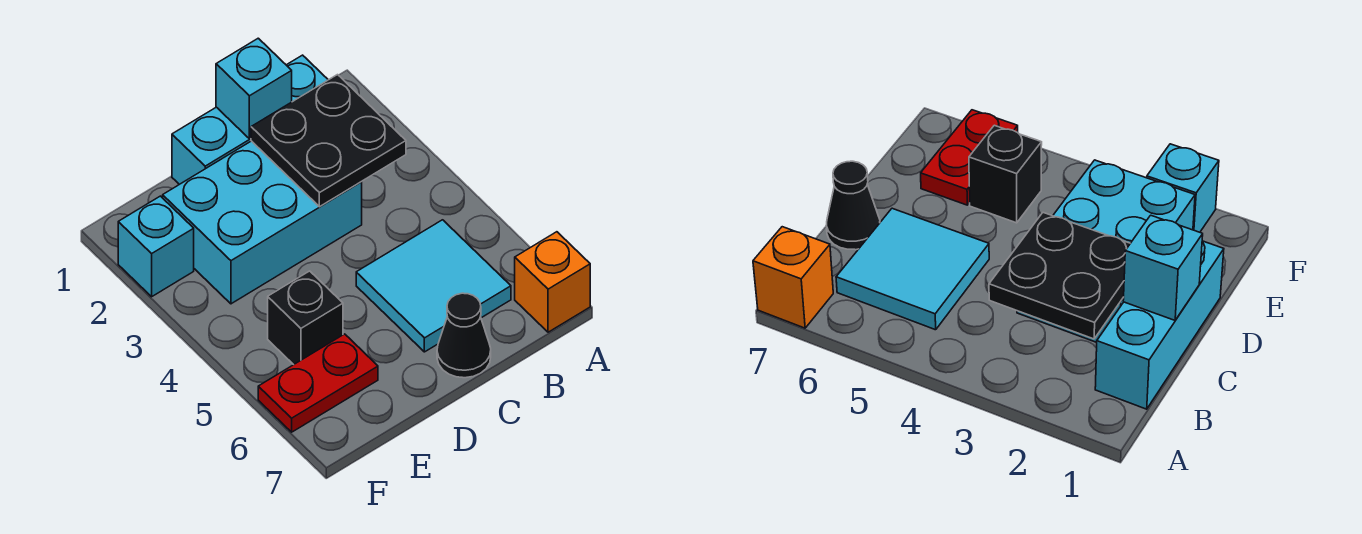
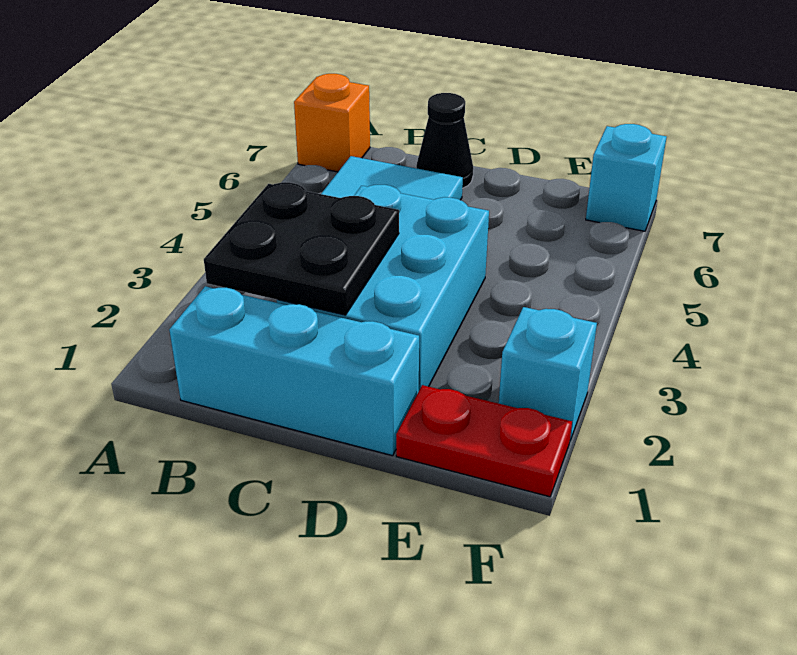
cyan brick C1 level 2 -> cyan brick F7 level 1
cyan brick C2:E3 level 1 -> cyan brick C2:D4 level 1
black brick E5 level 1 -> none
red plate E6:F6 level 1 -> red plate E1:F1 level 1

